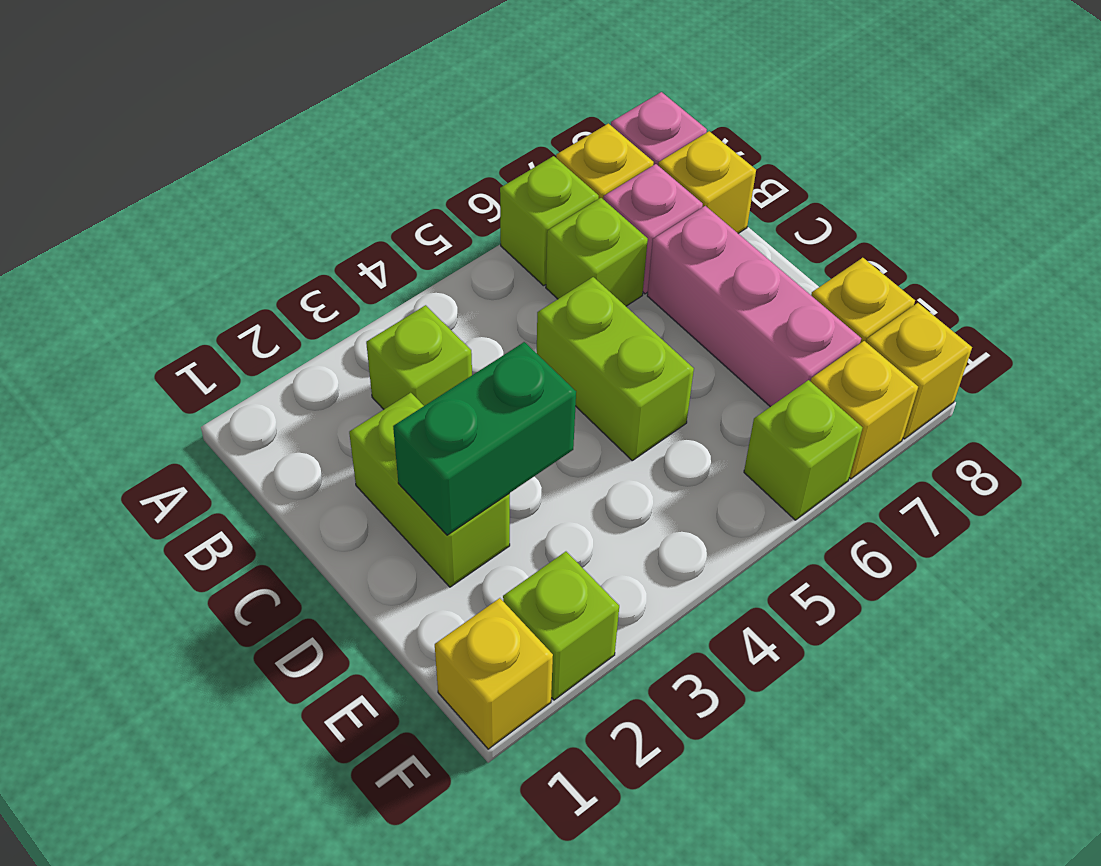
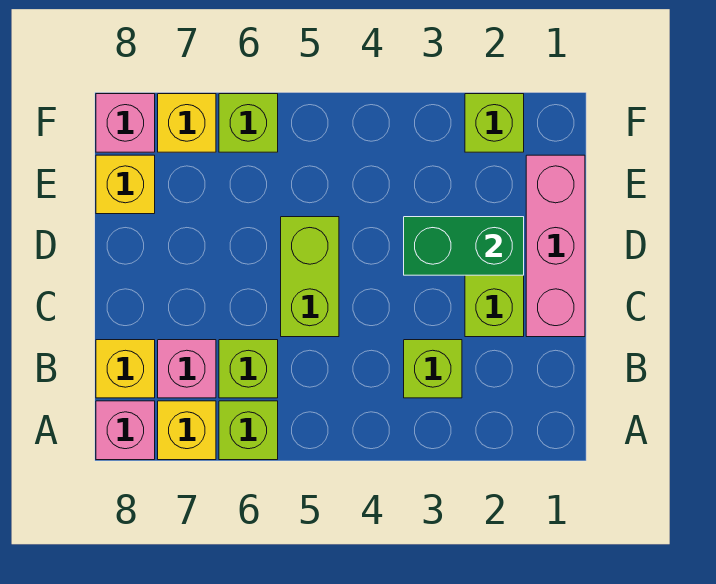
pink brick C7:E7 level 1 -> pink brick C1:E1 level 1
yellow brick F1 level 1 -> none
yellow brick F8 level 1 -> pink brick F8 level 1

